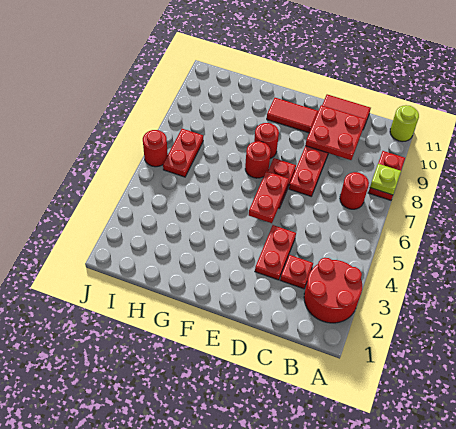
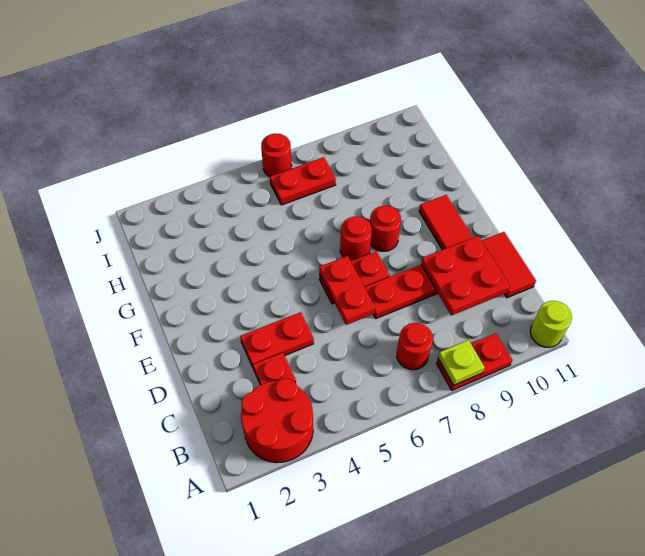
red plate E5:E6 level 2 -> red plate D6:E6 level 2

